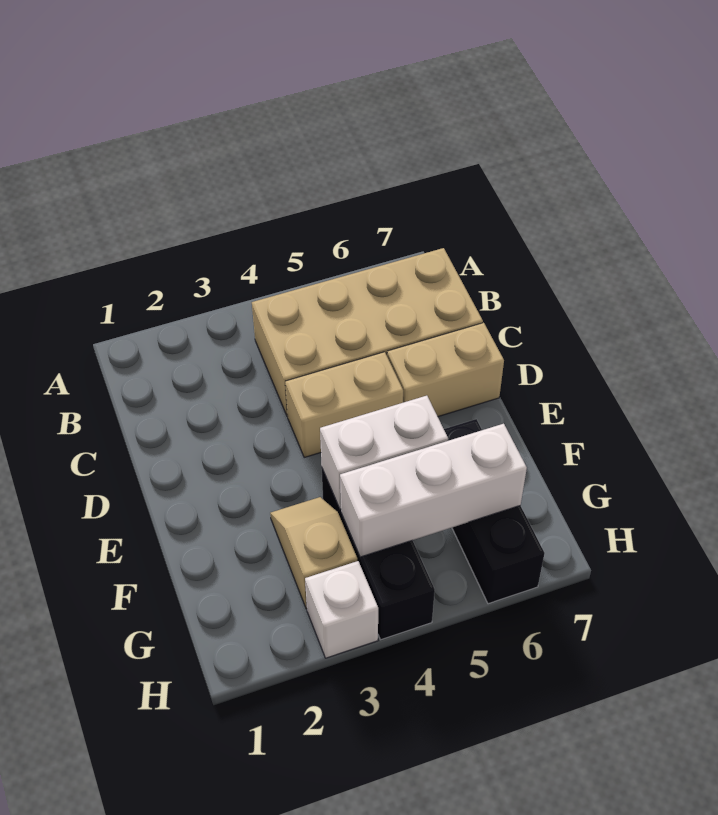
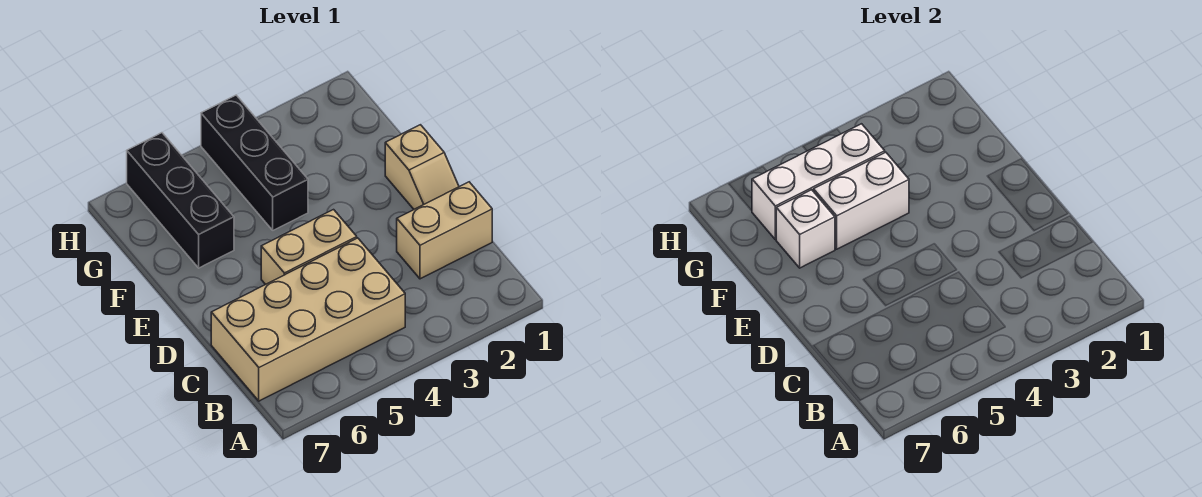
tan brick D6:D7 level 1 -> tan brick C1:C2 level 1
tan slope F3:G3 level 1 top G -> tan slope D1:E1 level 1 top E
white brick H3 level 1 -> white brick F6 level 2

